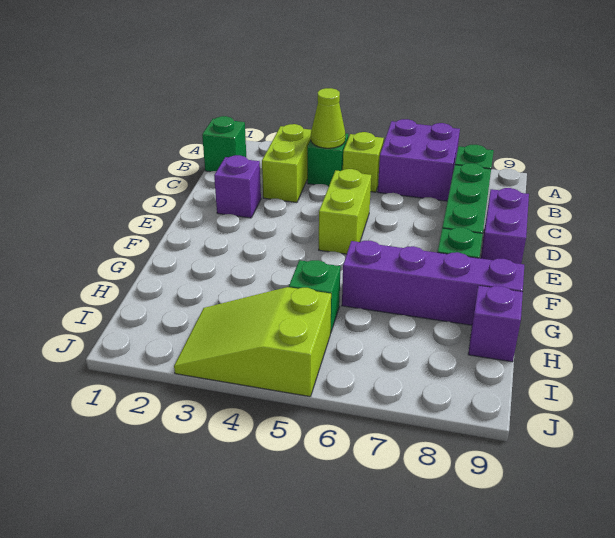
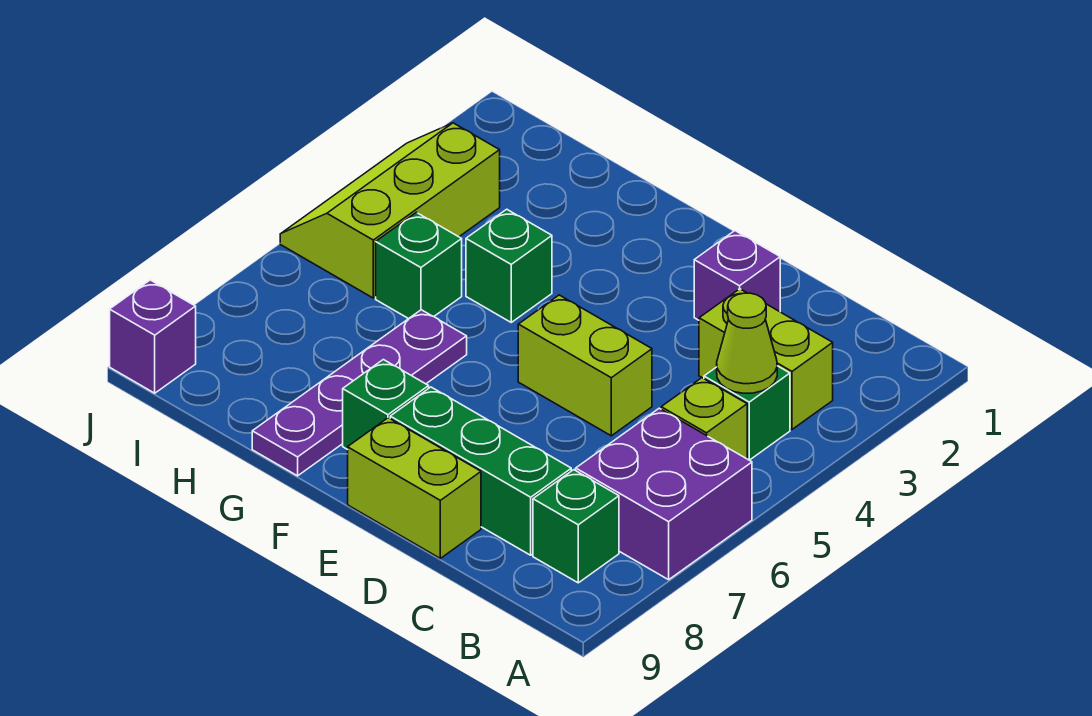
green brick B1 level 1 -> green brick G4 level 1
purple brick D9:E9 level 1 -> lime brick D9:E9 level 1
purple brick G6:G9 level 1 -> purple plate G6:G9 level 1
purple brick H9 level 1 -> purple brick J9 level 1
lime slope I3:J5 level 1 top 5 -> lime slope I3:J5 level 1 top I

